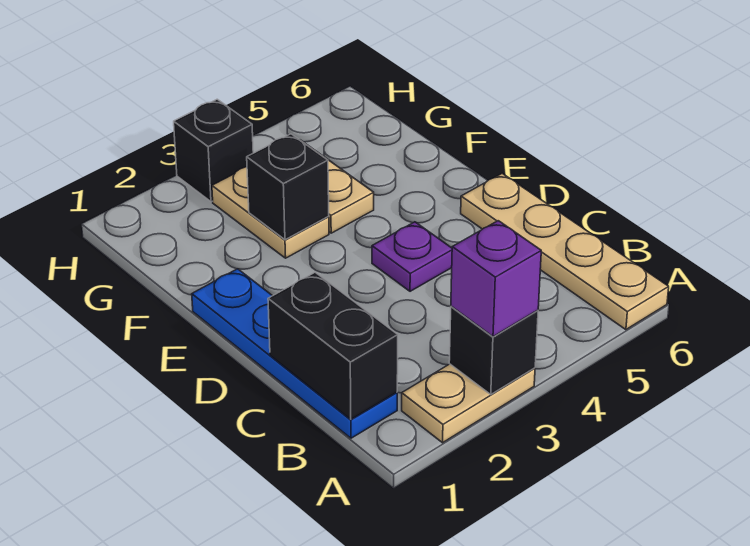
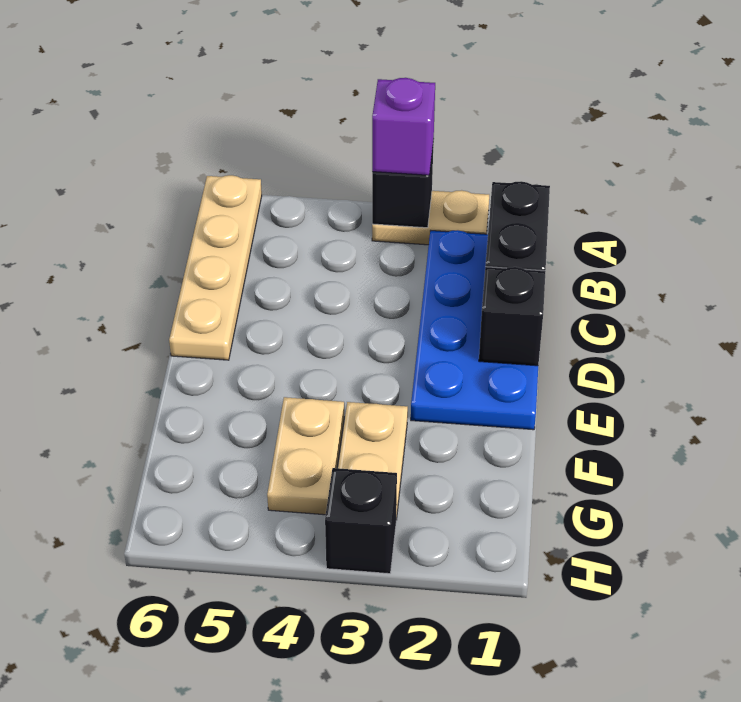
blue plate B1:E1 level 1 -> blue plate B1:E2 level 1
purple plate D4 level 1 -> none
black brick F3 level 2 -> black brick D1 level 2

